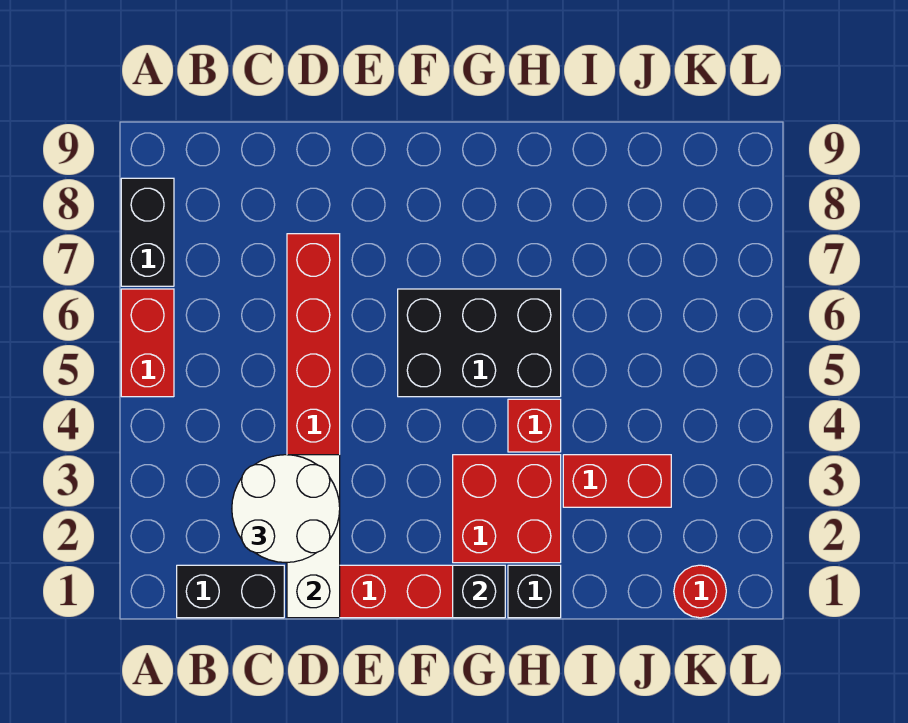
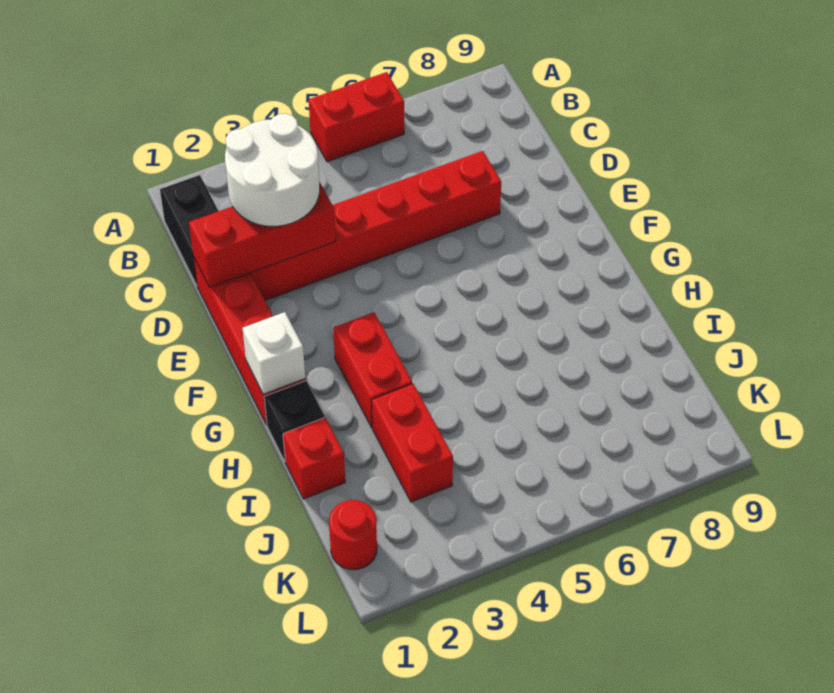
black brick A7:A8 level 1 -> none
white brick D1:D3 level 2 -> red brick D1:D3 level 2
black brick F5:H6 level 1 -> none
black brick G1 level 2 -> white brick G1 level 2
red brick G2:H3 level 1 -> red brick G3:H3 level 1
red brick H4 level 1 -> red brick I1 level 1

